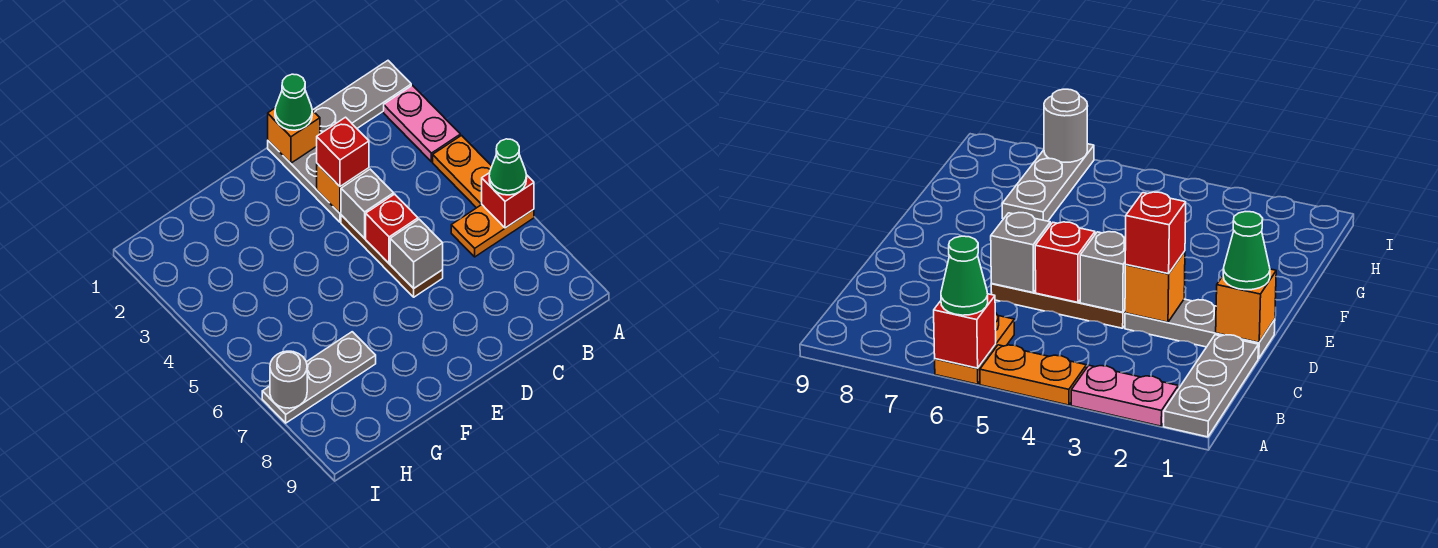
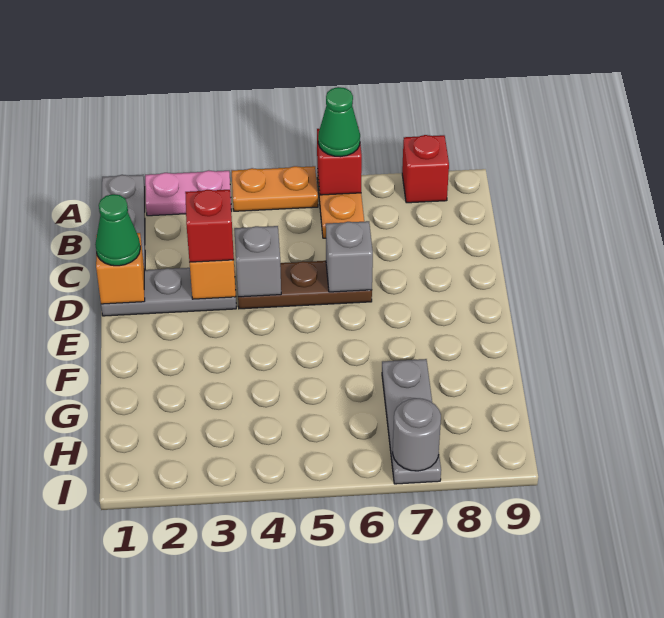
red brick D5 level 2 -> red brick A8 level 1

